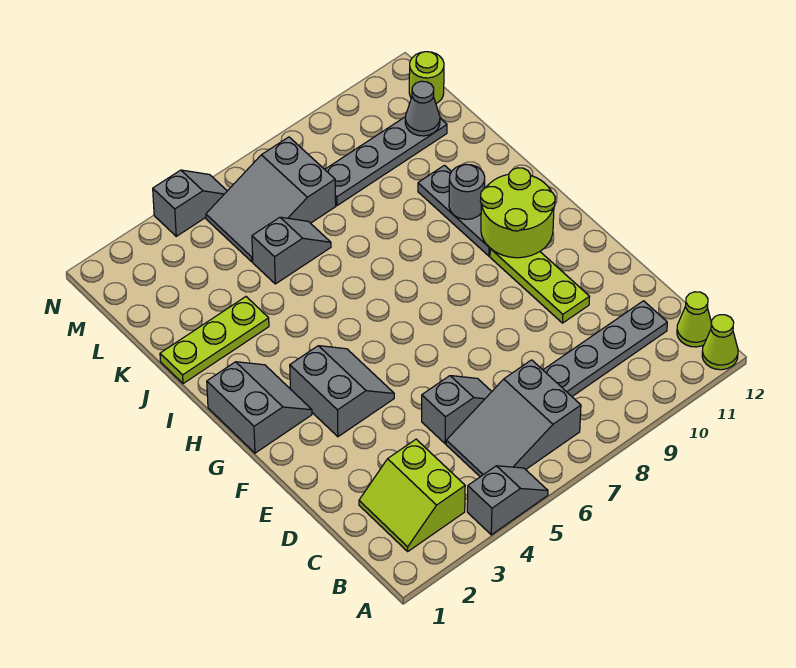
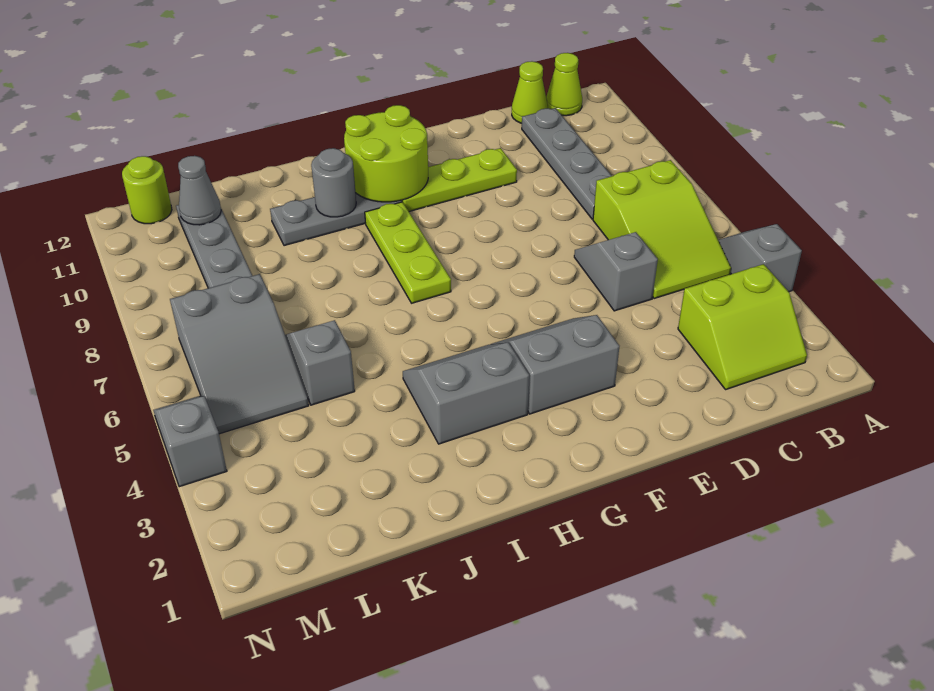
lime cone A12 level 1 -> lime cone C12 level 1
grey slope B5:C7 level 1 top 7 -> lime slope B5:C7 level 1 top 7
grey slope G1:H2 level 1 top 1 -> grey slope H3:I4 level 1 top 3
lime plate J1:J3 level 1 -> lime plate H7:H9 level 1

